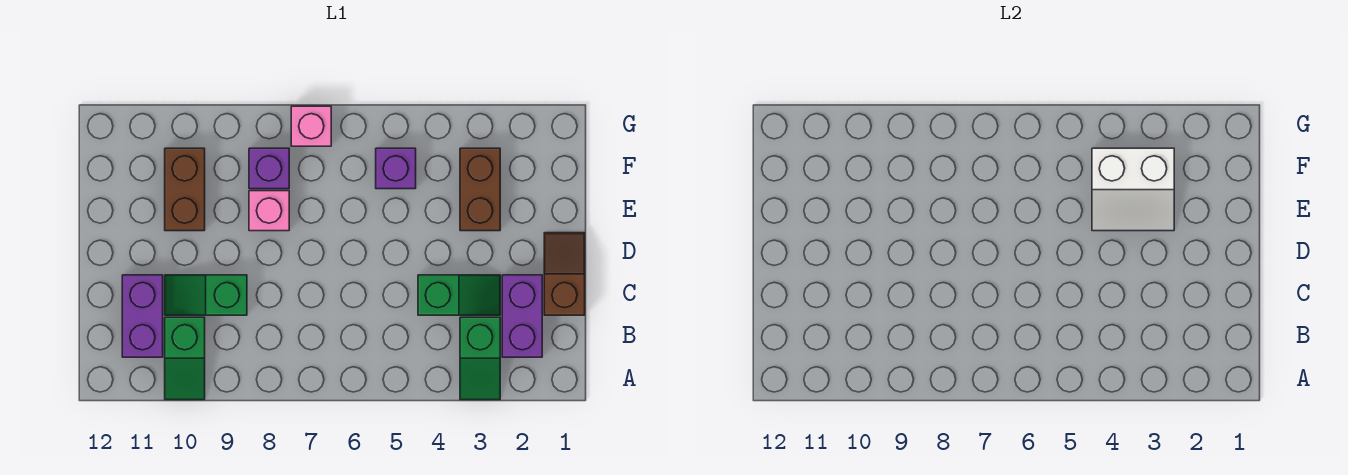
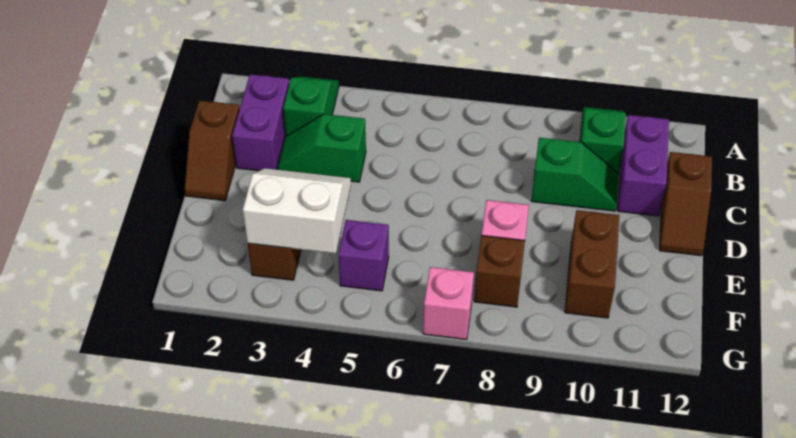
none -> brown slope C12:D12 level 1 top C
purple brick F8 level 1 -> brown brick F8 level 1

